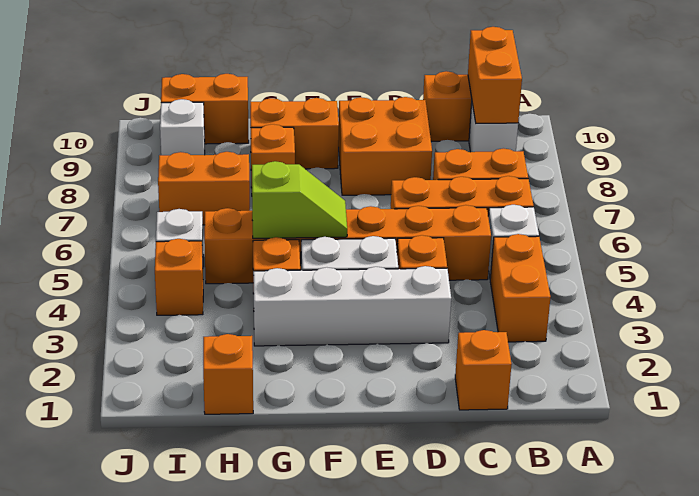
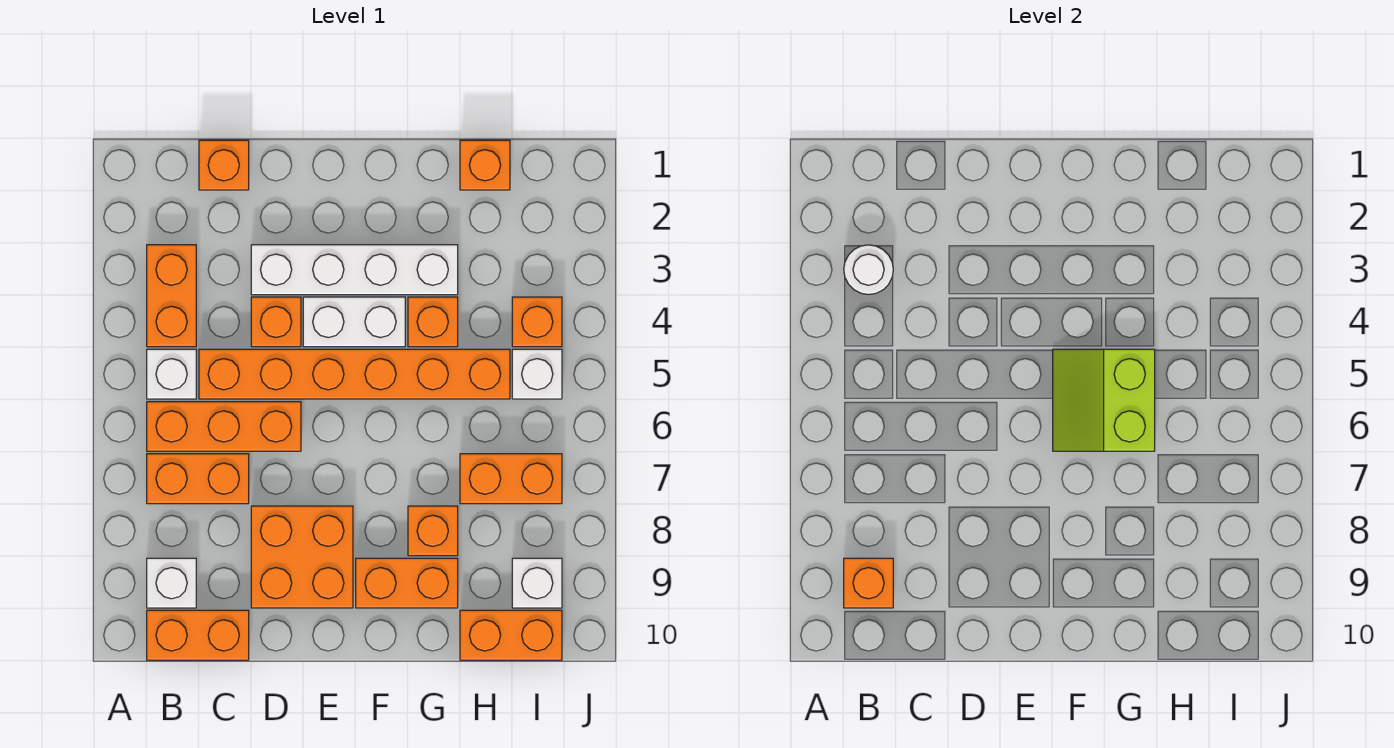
none -> white round brick B3 level 2
orange brick B9:B10 level 2 -> orange brick B9 level 2
lime slope F5:G5 level 2 top G -> lime slope F5:G6 level 2 top G

